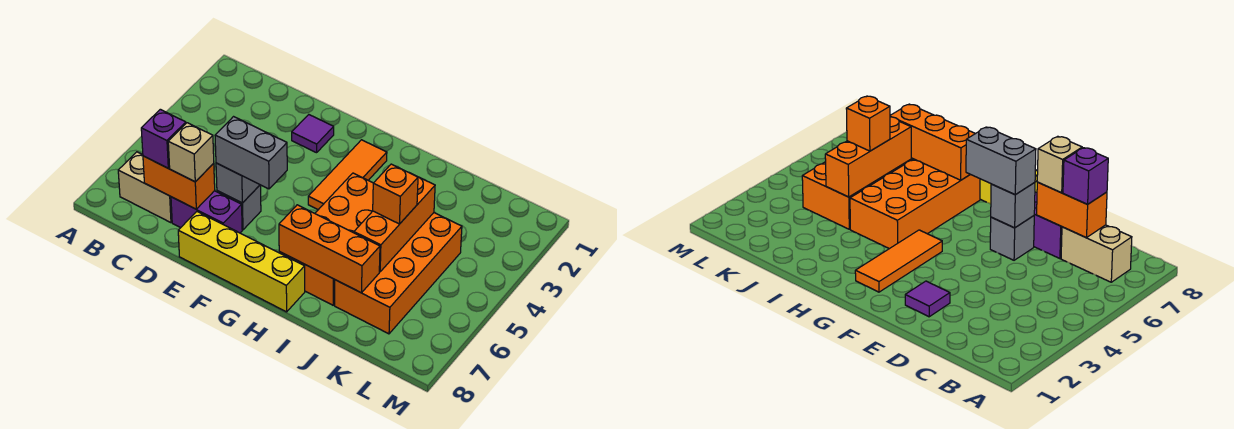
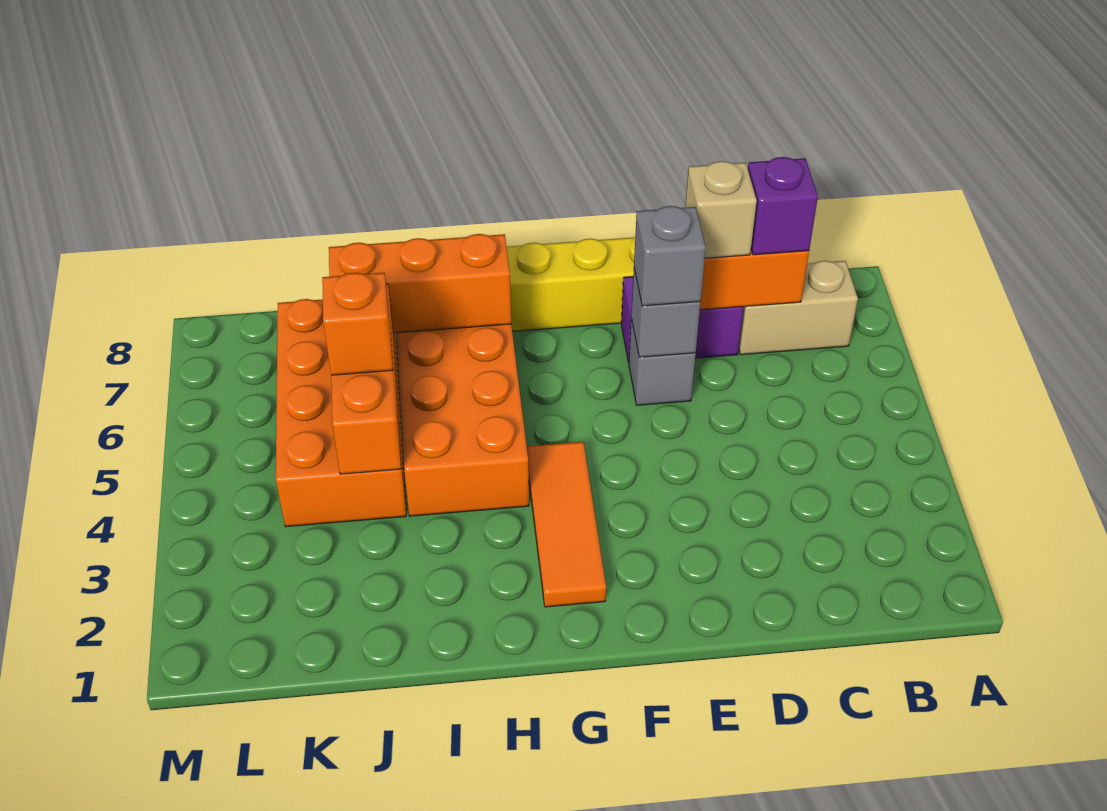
purple tile E2 level 1 -> none
grey brick E6:F6 level 3 -> grey brick E6 level 3

